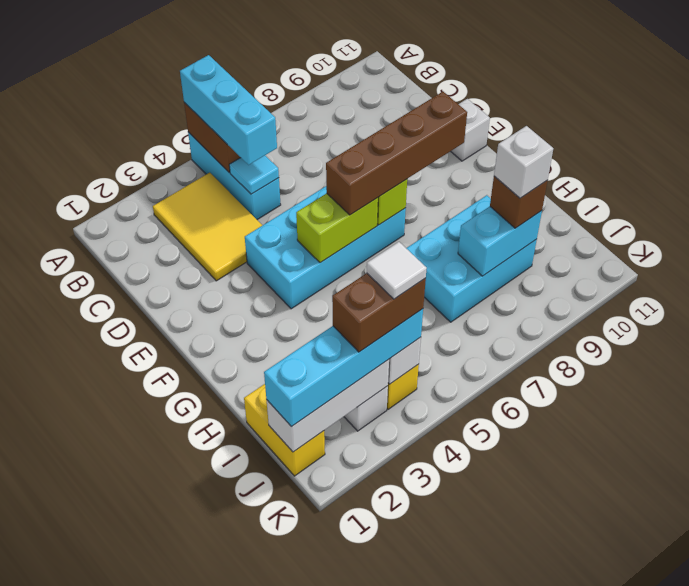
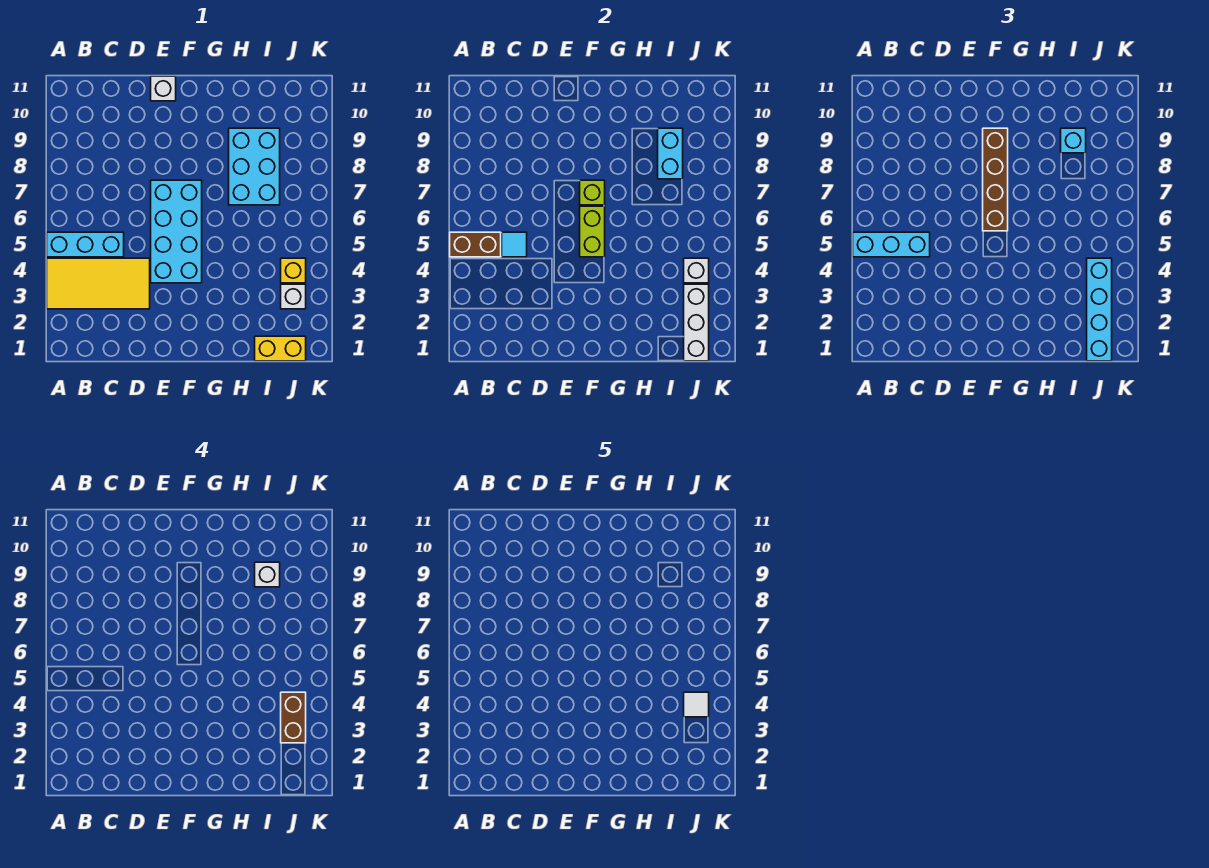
yellow tile B3:D4 level 1 -> yellow tile A3:D4 level 1
brown brick I9 level 3 -> cyan brick I9 level 3

